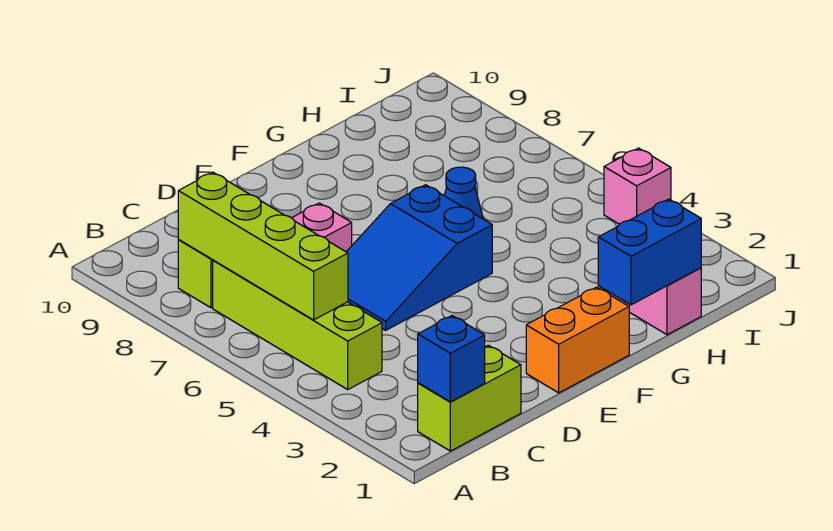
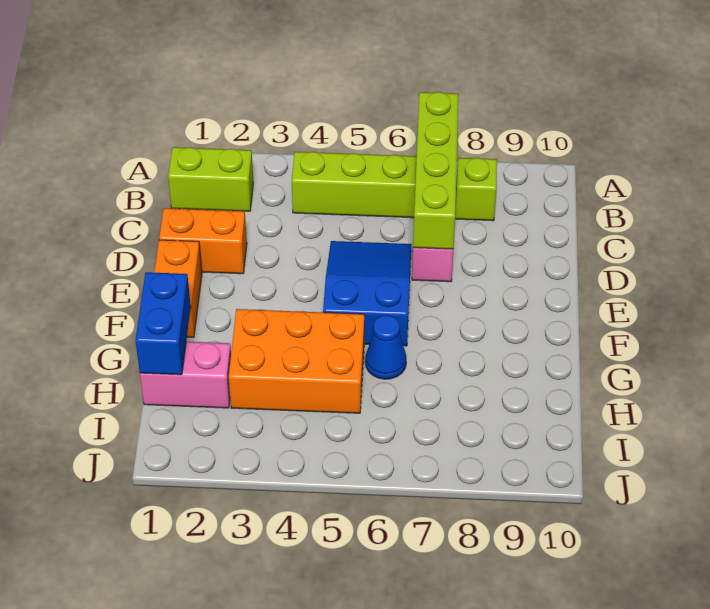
lime brick B1:C1 level 1 -> lime brick B1:B2 level 1
blue brick B1 level 2 -> none
lime brick B5:B8 level 2 -> lime brick A7:D7 level 2
none -> orange brick D1:D2 level 1
none -> orange brick G3:H5 level 1
pink brick J4 level 1 -> none

